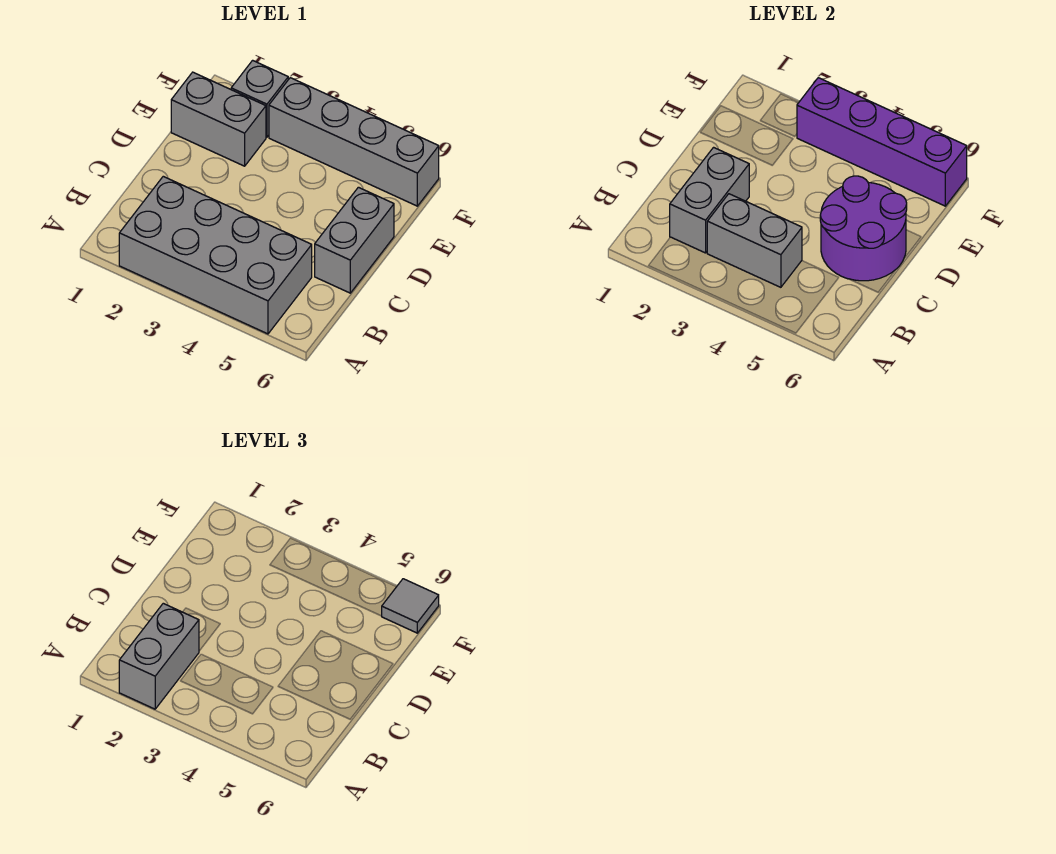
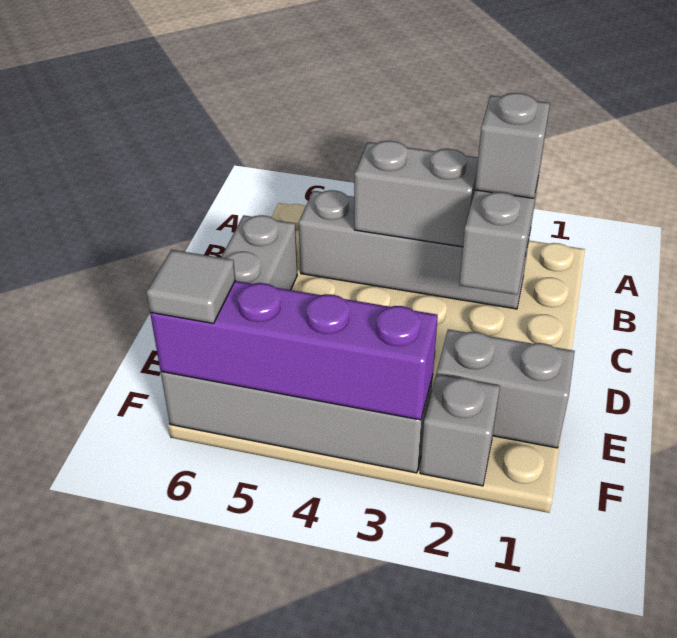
grey brick A2:B5 level 1 -> grey brick B2:B5 level 1
grey brick A2:B2 level 3 -> grey brick B2 level 3
purple round brick C5:D6 level 2 -> none

